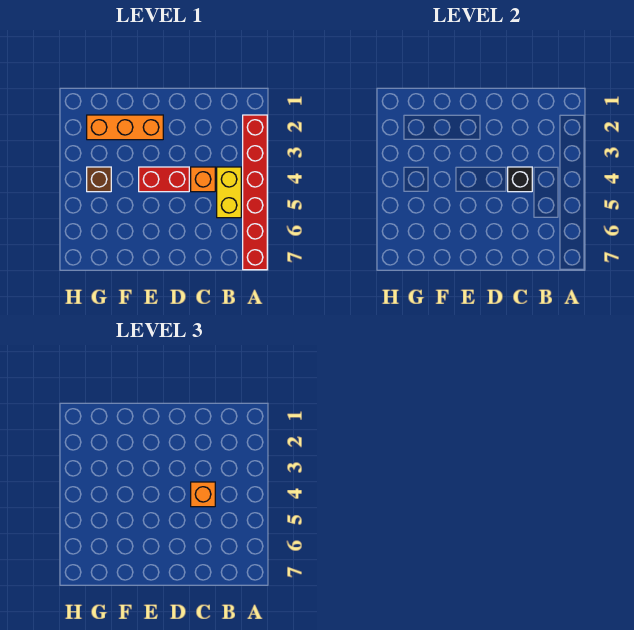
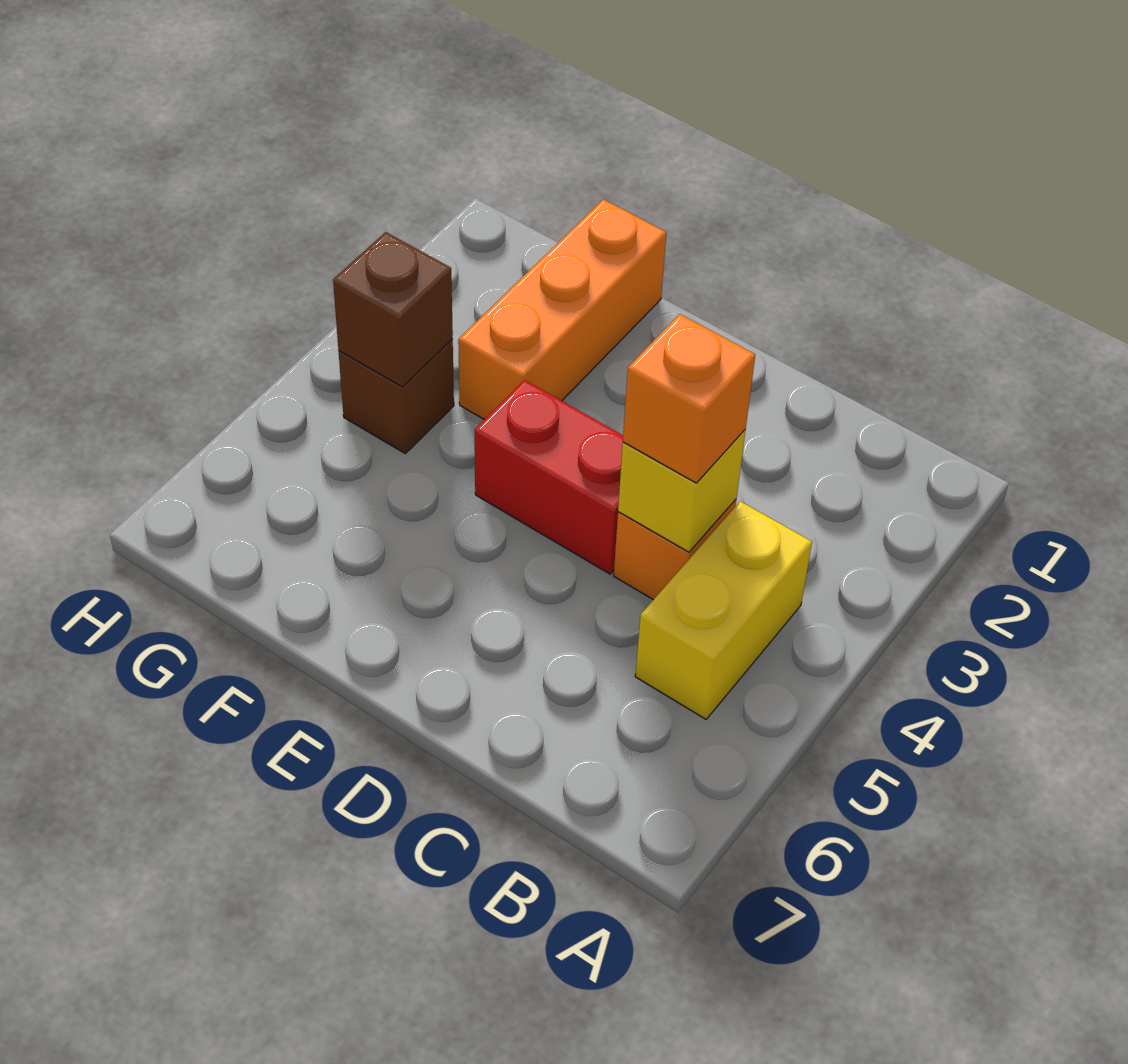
red brick A2:A7 level 1 -> none
black brick C4 level 2 -> yellow brick C4 level 2
orange brick E2:G2 level 1 -> orange brick F1:F3 level 1
none -> brown brick G4 level 2

